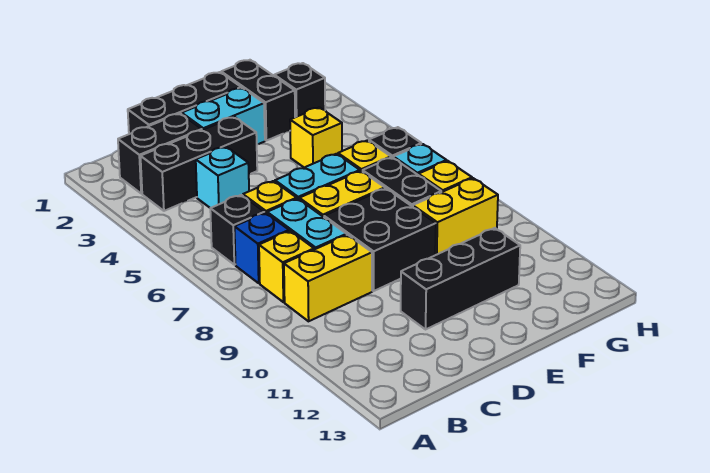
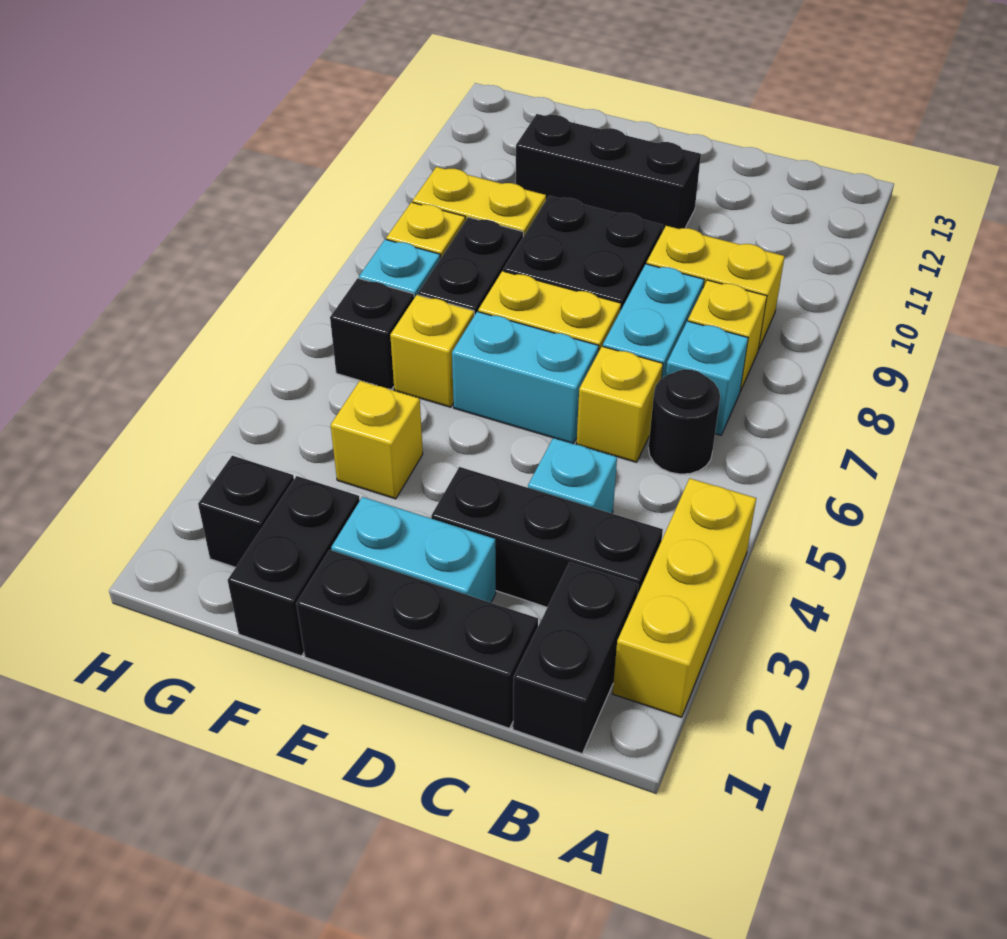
none -> yellow brick A2:A4 level 1
black brick B2:C2 level 1 -> black brick B1:B2 level 1
black brick B6 level 1 -> black round brick B6 level 1
blue brick B7 level 1 -> cyan brick B7 level 1

